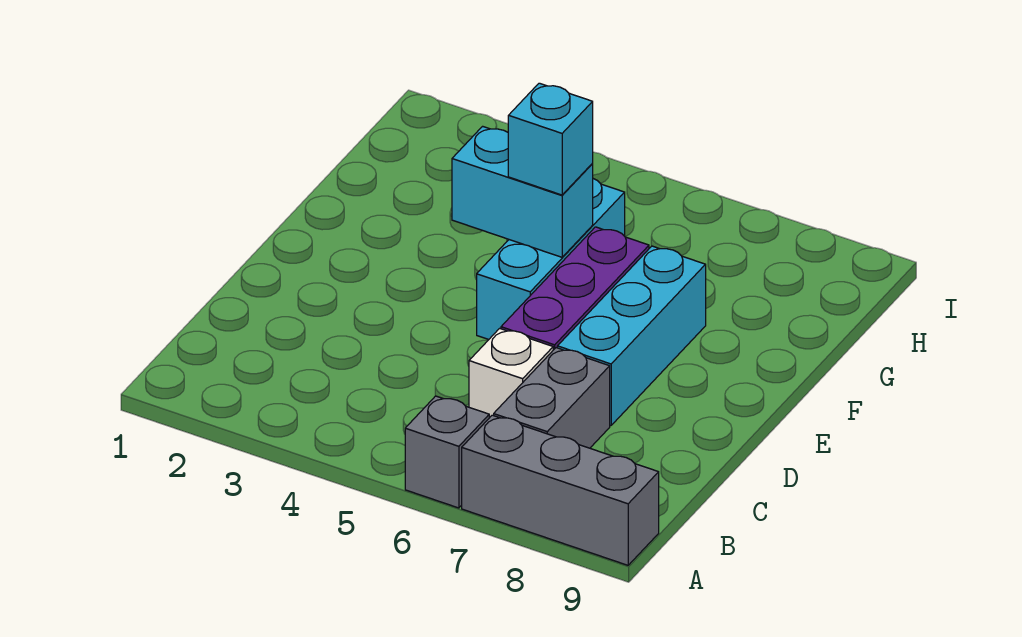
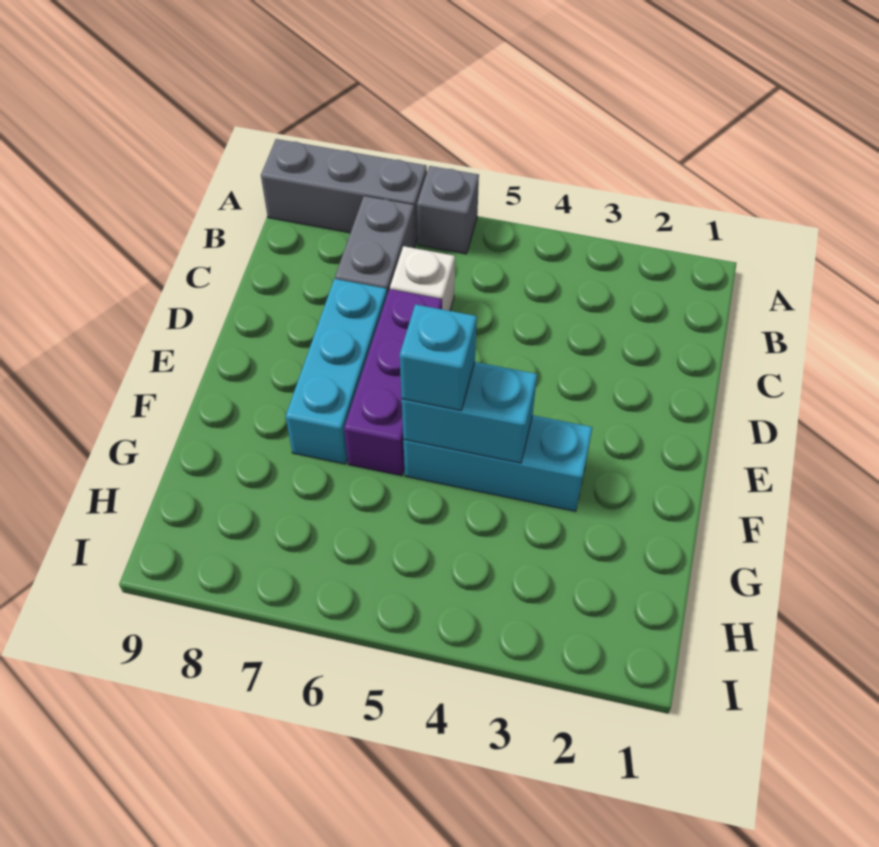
cyan brick E5:G5 level 1 -> cyan brick F3:F5 level 1

